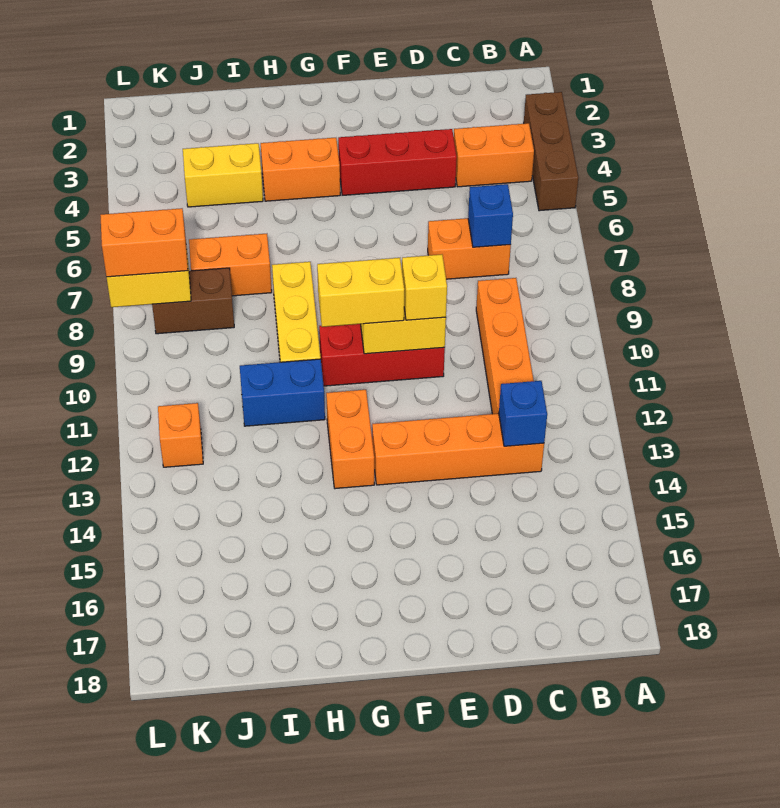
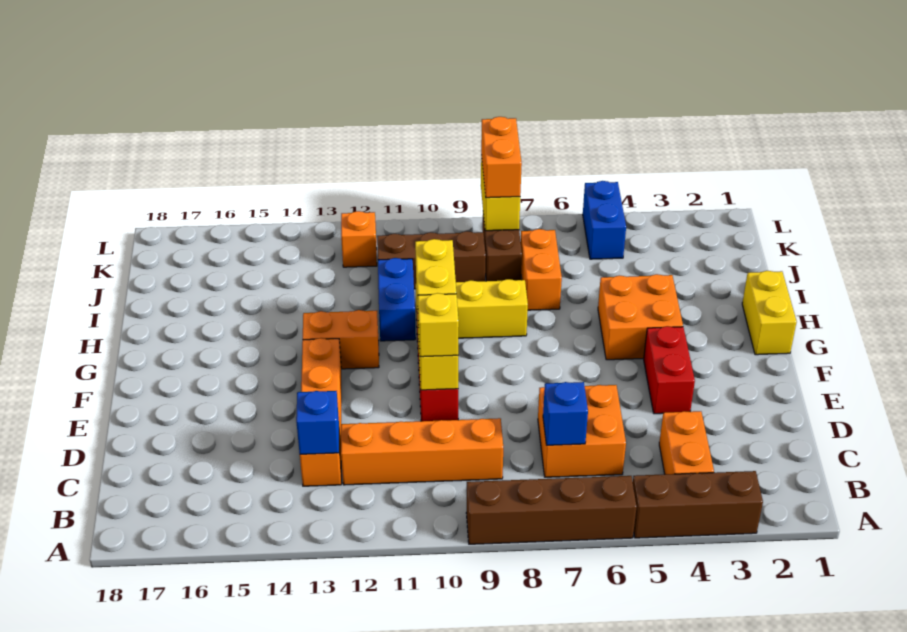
none -> brown brick A6:A9 level 1
orange brick C7:D7 level 1 -> orange brick C6:D7 level 1
red brick D4:F4 level 1 -> red brick E4:F4 level 1
orange brick G4:H4 level 1 -> orange brick G4:H5 level 1
yellow brick I4:J4 level 1 -> yellow brick G1:H1 level 1
none -> brown brick J9:J11 level 1
none -> blue brick K5:L5 level 1

